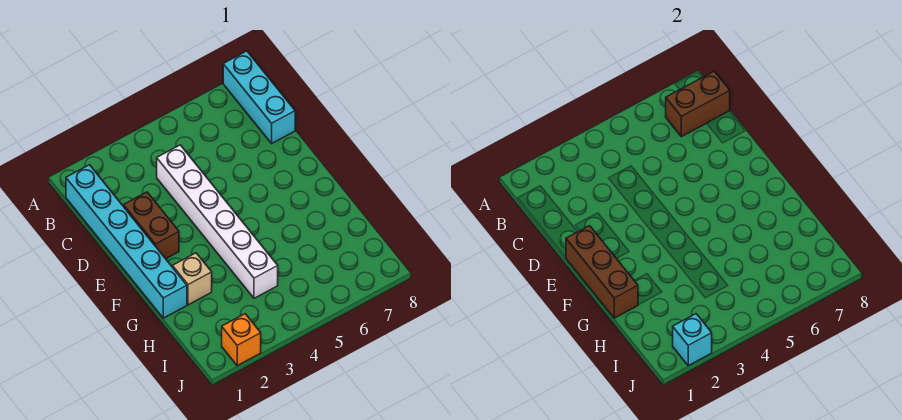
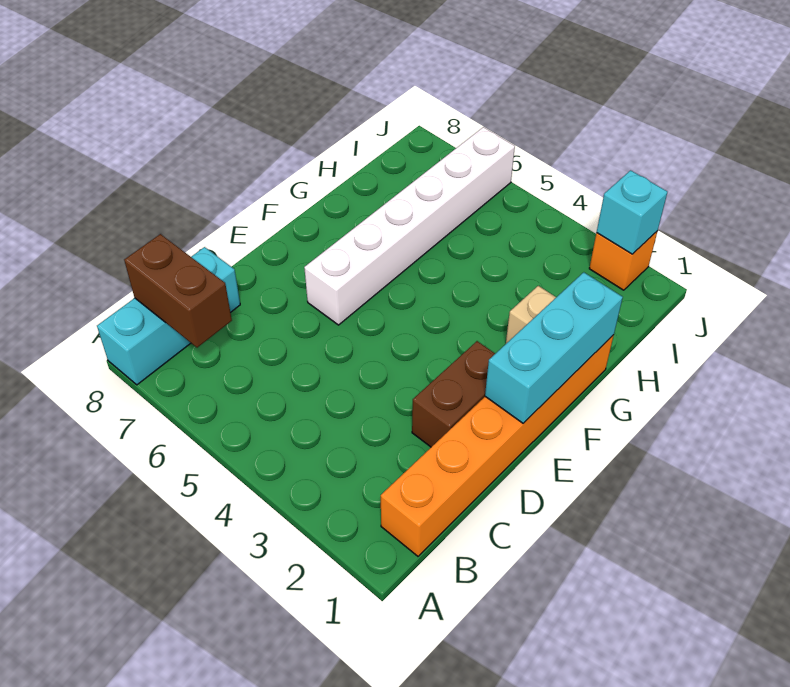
cyan brick B1:G1 level 1 -> orange brick B1:G1 level 1
white brick C4:H4 level 1 -> white brick E6:J6 level 1
brown brick E1:G1 level 2 -> cyan brick E1:G1 level 2

